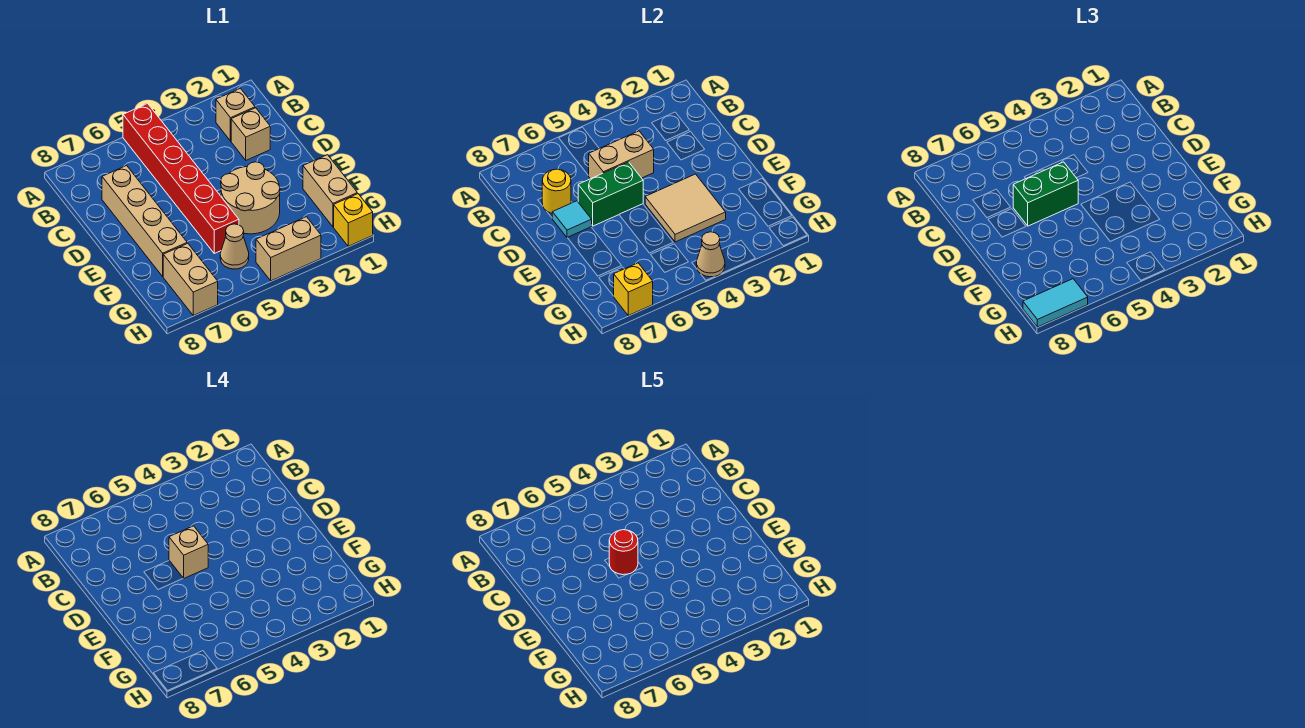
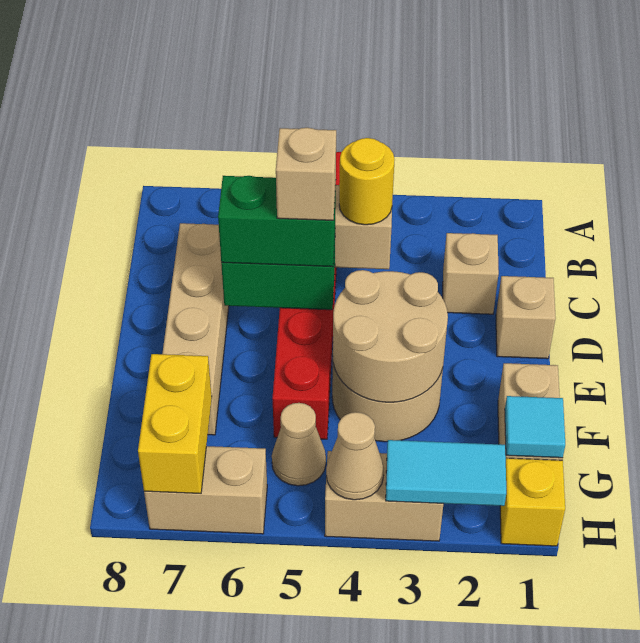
tan brick B2 level 1 -> tan brick D1 level 1
yellow round brick C7 level 2 -> yellow round brick C4 level 3
red round brick D5 level 5 -> none
cyan tile D7 level 2 -> cyan tile G1 level 2
tan tile E3:F4 level 2 -> tan round brick E3:F4 level 2
tan brick G7:H7 level 1 -> tan brick H6:H7 level 1
yellow brick H7 level 2 -> yellow brick G7:H7 level 2
cyan tile H7:H8 level 3 -> cyan tile H2:H3 level 2

